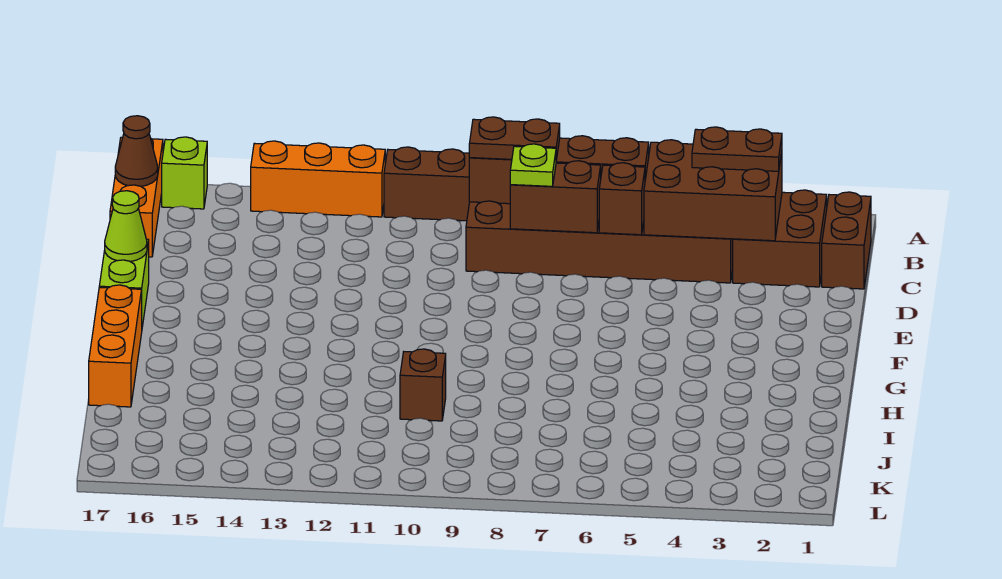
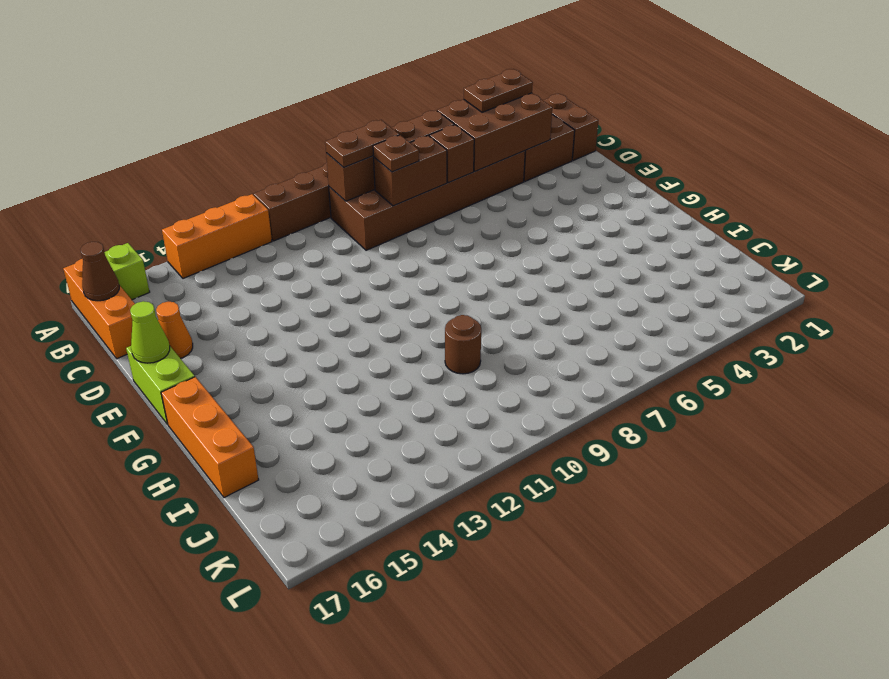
lime plate C8 level 3 -> brown plate C8 level 3
none -> orange cone D16 level 1
brown brick I10 level 1 -> brown round brick I10 level 1

